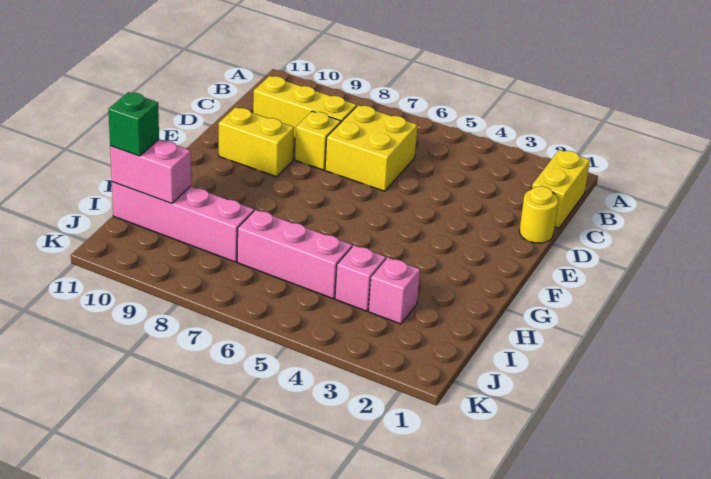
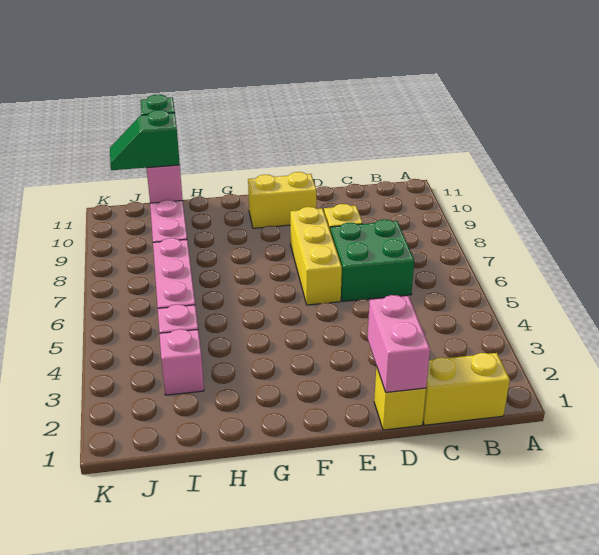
yellow brick C6:D7 level 1 -> green brick C6:D7 level 1
yellow brick C8:C10 level 1 -> yellow brick E6:E8 level 1
yellow round brick D1 level 1 -> yellow brick D1 level 1
none -> pink brick D1:D2 level 2
yellow brick E9:E10 level 1 -> yellow brick E10:F10 level 1
none -> green slope I10:J10 level 3 top I

